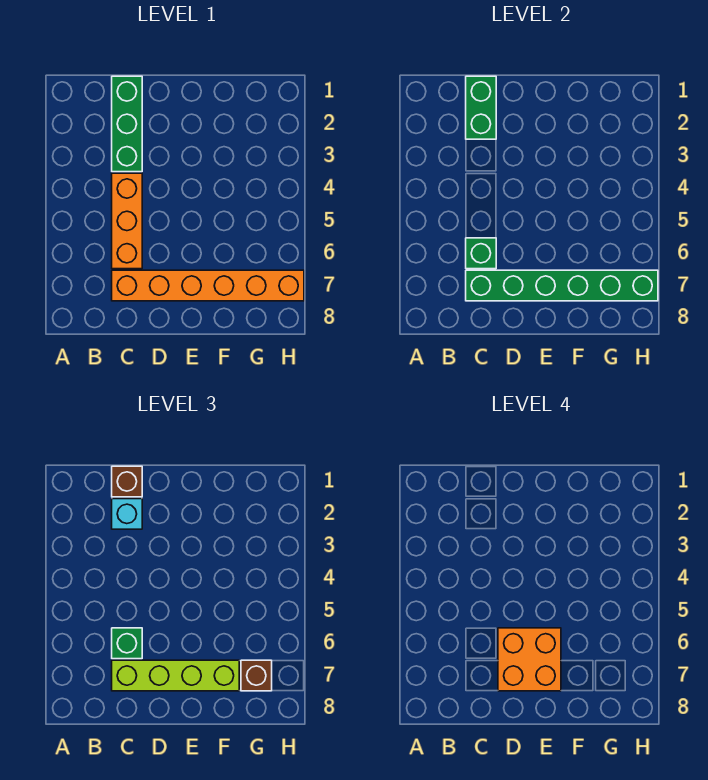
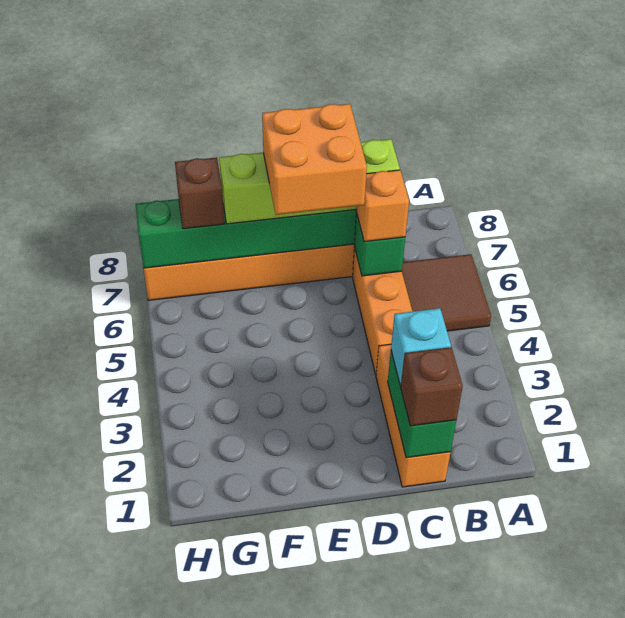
none -> brown tile A5:B6 level 1
green brick C1:C3 level 1 -> orange brick C1:C3 level 1
green brick C6 level 3 -> orange brick C6 level 3

